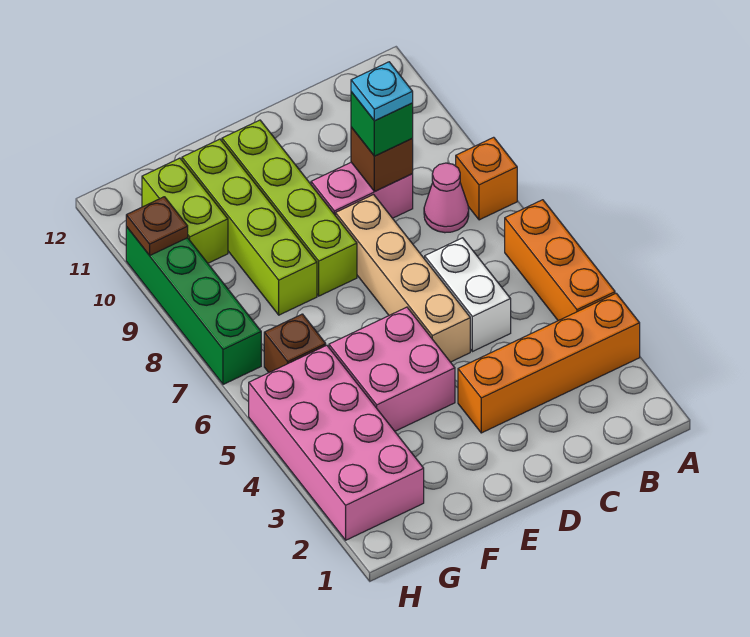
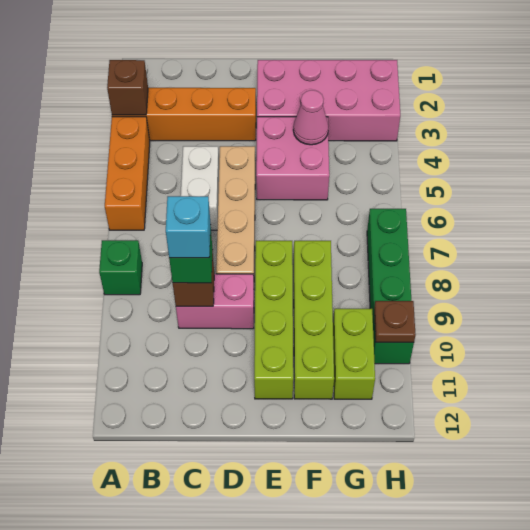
orange brick A8 level 1 -> green brick A8 level 1
pink cone B8 level 1 -> pink cone F4 level 2
cyan plate C9 level 4 -> cyan brick C9 level 4
pink brick G2:H5 level 1 -> pink brick E2:H3 level 1
brown brick G6 level 1 -> brown brick A3 level 2

